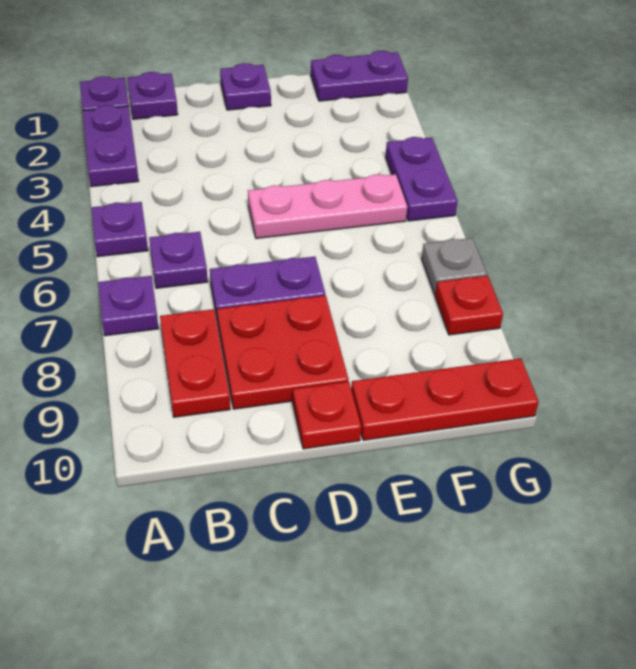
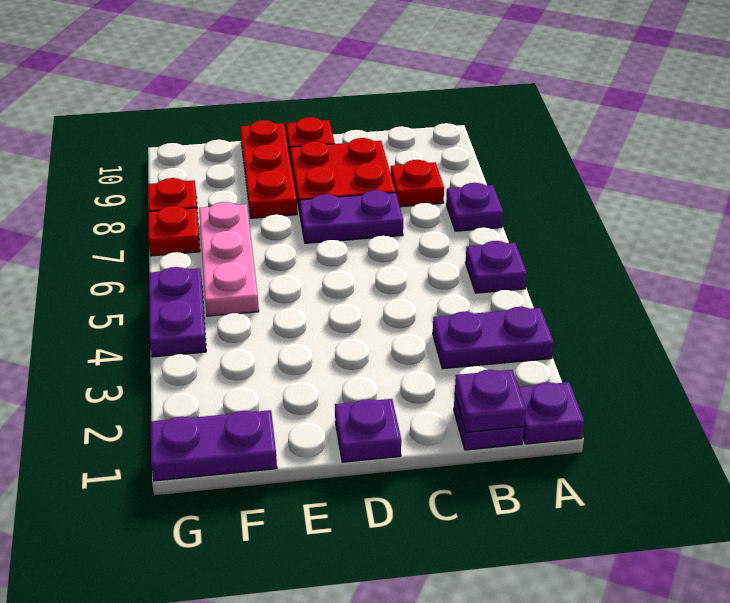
purple plate A2:A3 level 1 -> purple plate A3:B3 level 1
purple plate B6 level 1 -> purple plate B1 level 2
red plate B8:B9 level 1 -> red plate B8 level 1
pink plate D5:F5 level 1 -> pink plate F5:F7 level 1
red plate E10:G10 level 1 -> red plate E8:E10 level 1
grey plate G7 level 1 -> red plate G7 level 1

